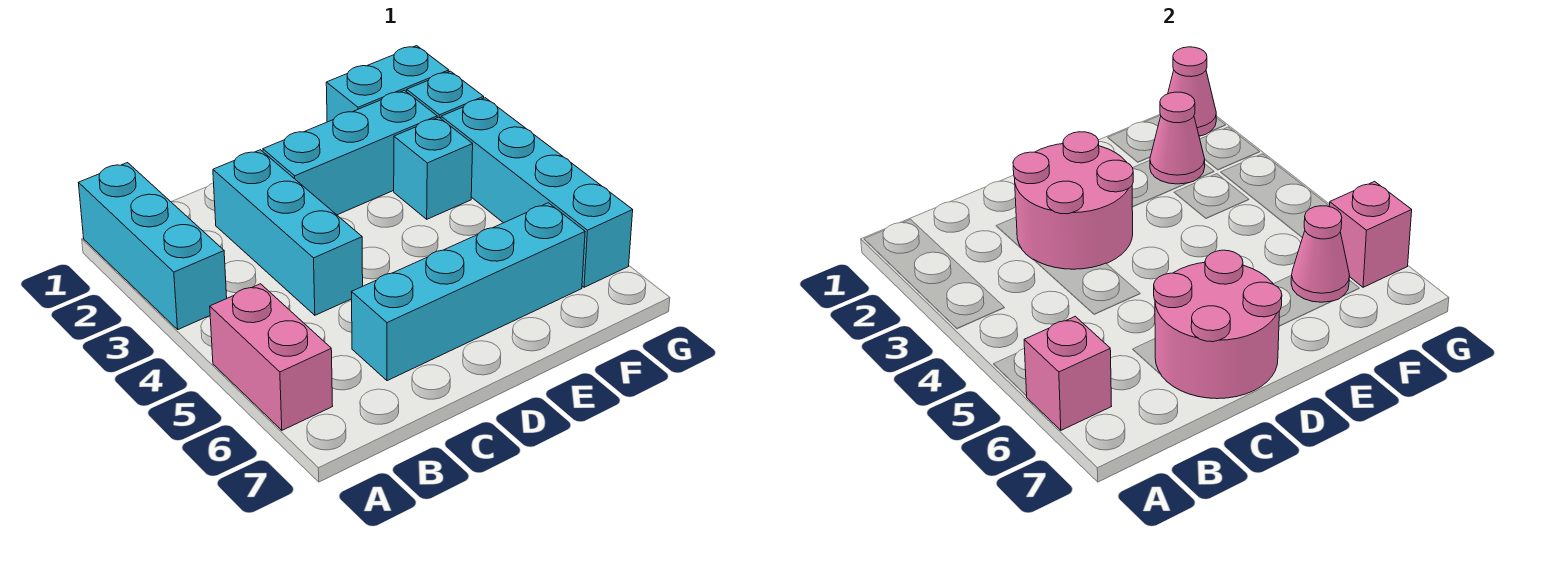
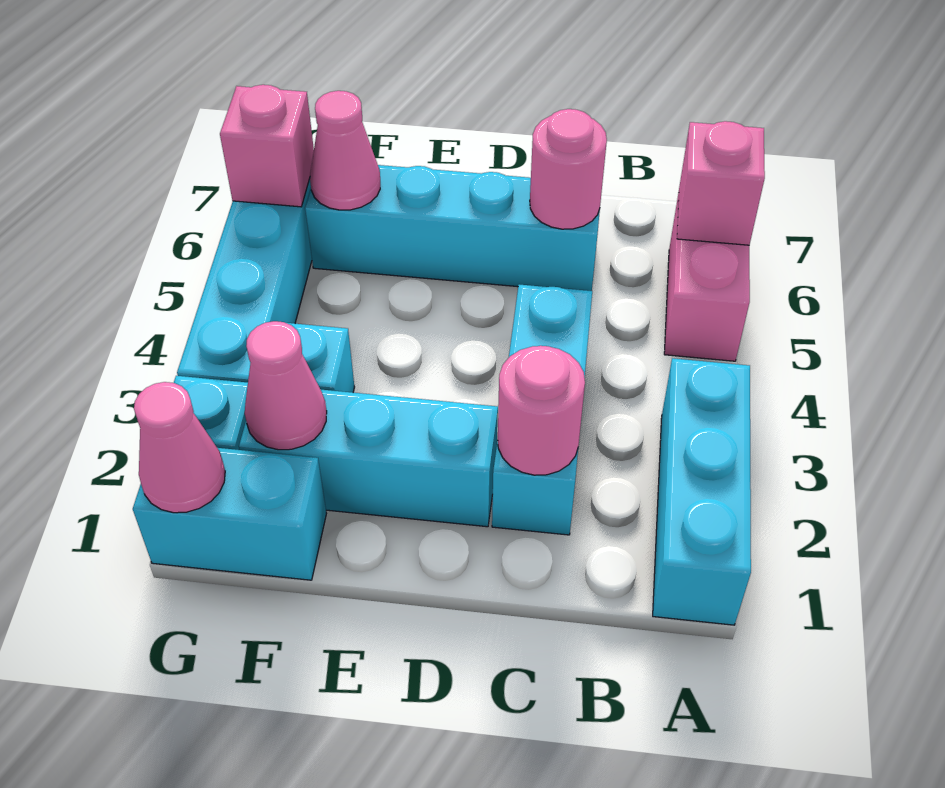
pink round brick C2:D3 level 2 -> pink round brick C2 level 2
pink round brick C6:D7 level 2 -> pink round brick C6 level 2

